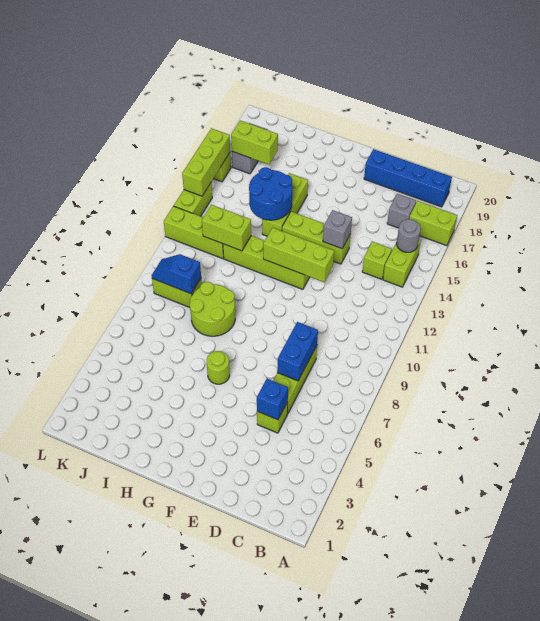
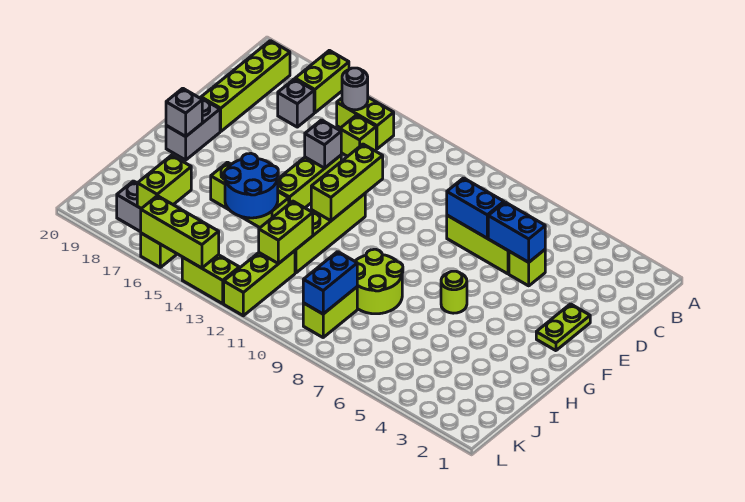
blue brick B19:E19 level 1 -> lime brick B19:E19 level 1
blue brick D5 level 2 -> blue brick D5:D6 level 2
none -> lime plate E2:F2 level 1
none -> grey brick F19:G19 level 1
none -> grey brick G19 level 2
blue slope J9:K9 level 2 top J -> blue brick J9:K9 level 2

